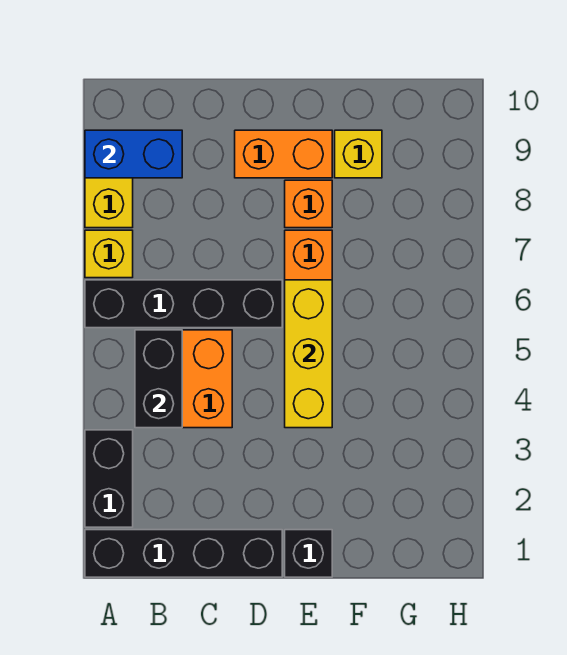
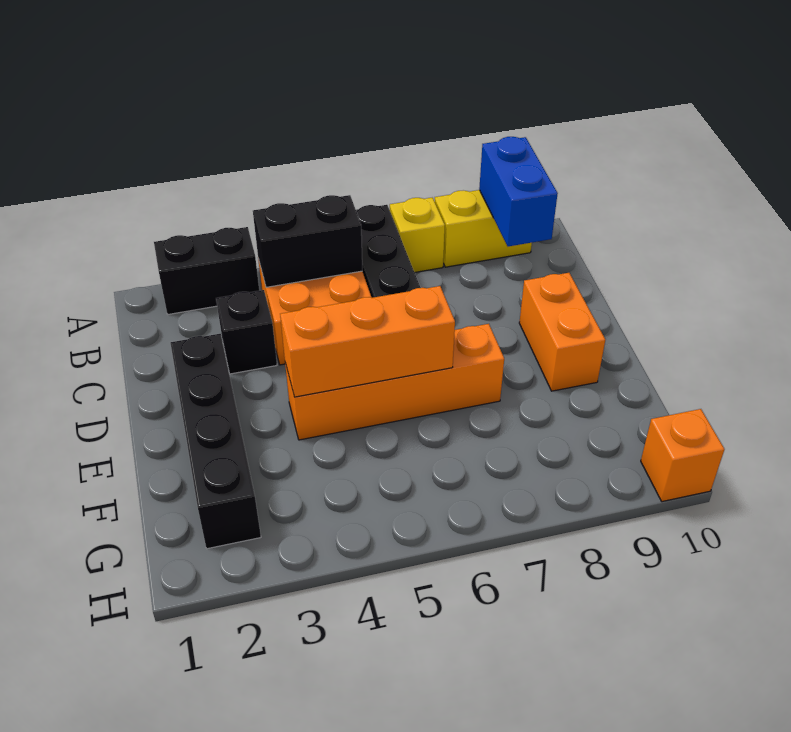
black brick A1:D1 level 1 -> black brick D2:G2 level 1
black brick E1 level 1 -> black brick C3 level 1
yellow brick E4:E6 level 2 -> orange brick E4:E6 level 2
orange brick E8 level 1 -> orange brick H10 level 1
yellow brick F9 level 1 -> none

